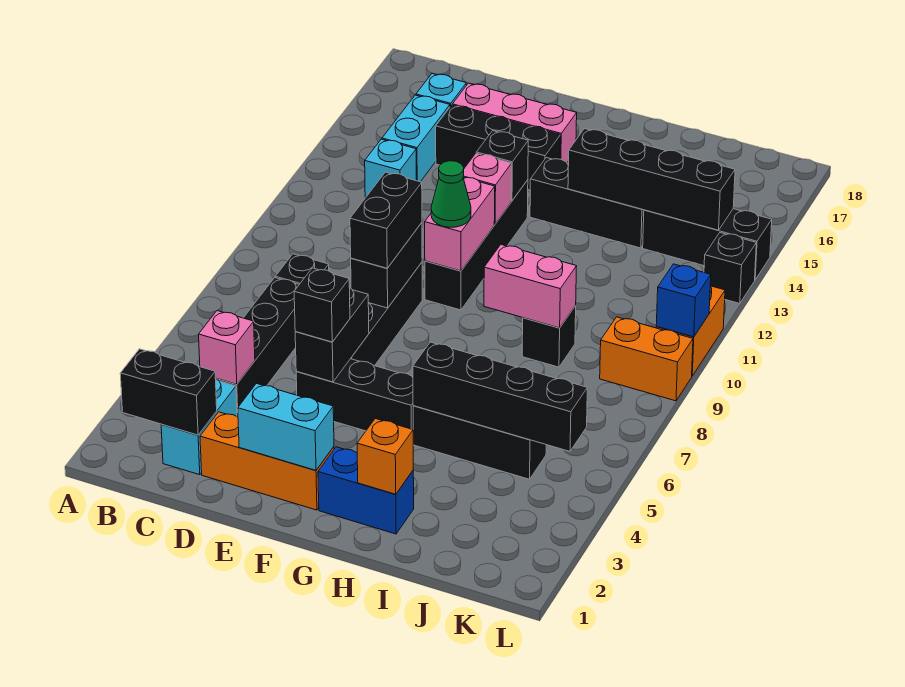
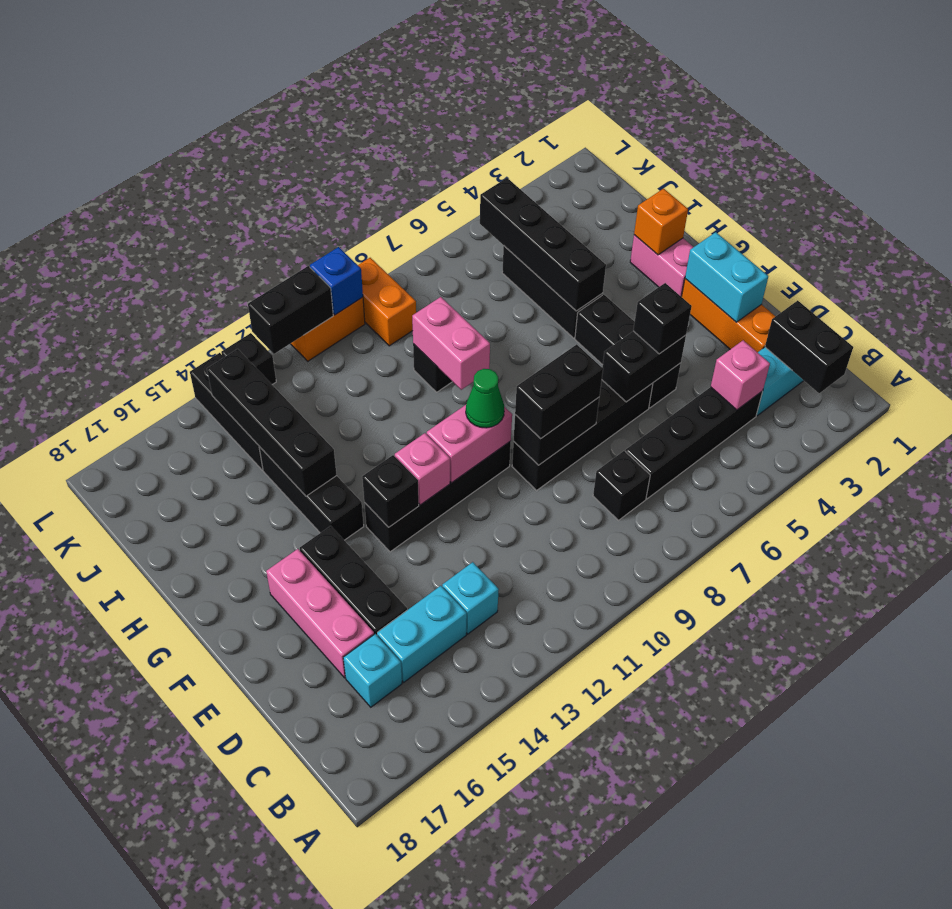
blue brick G2:H2 level 1 -> pink brick G2:H2 level 1
none -> black brick L11:L12 level 2

